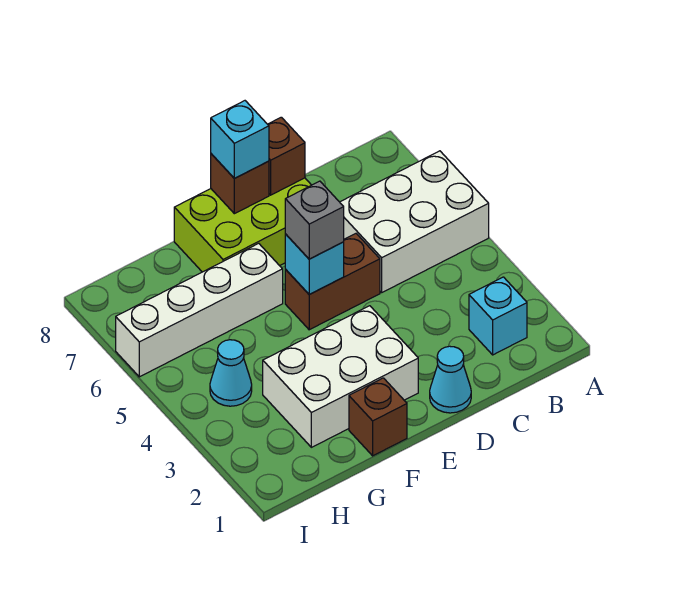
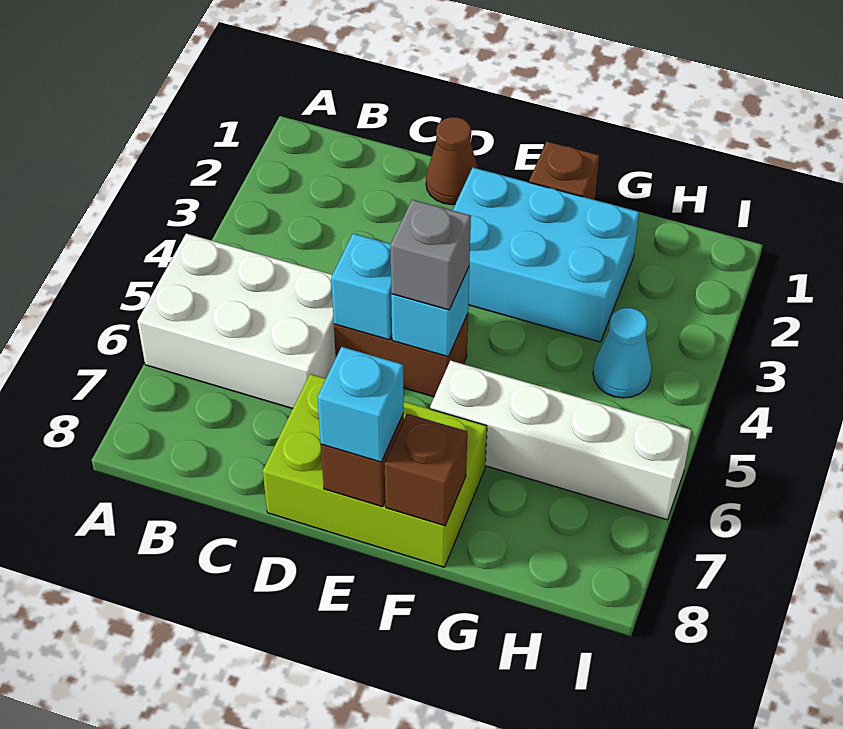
cyan brick B2 level 1 -> cyan brick D5 level 2
cyan cone D1 level 1 -> brown cone D1 level 1
brown brick D8 level 2 -> brown brick F8 level 2
white brick E2:G3 level 1 -> cyan brick E2:G3 level 1

